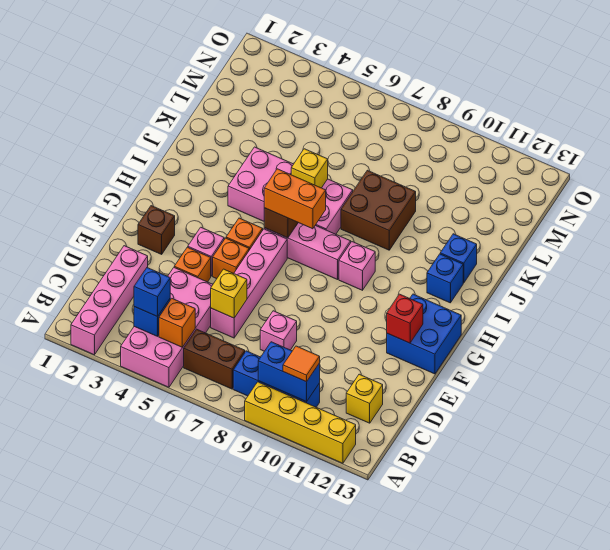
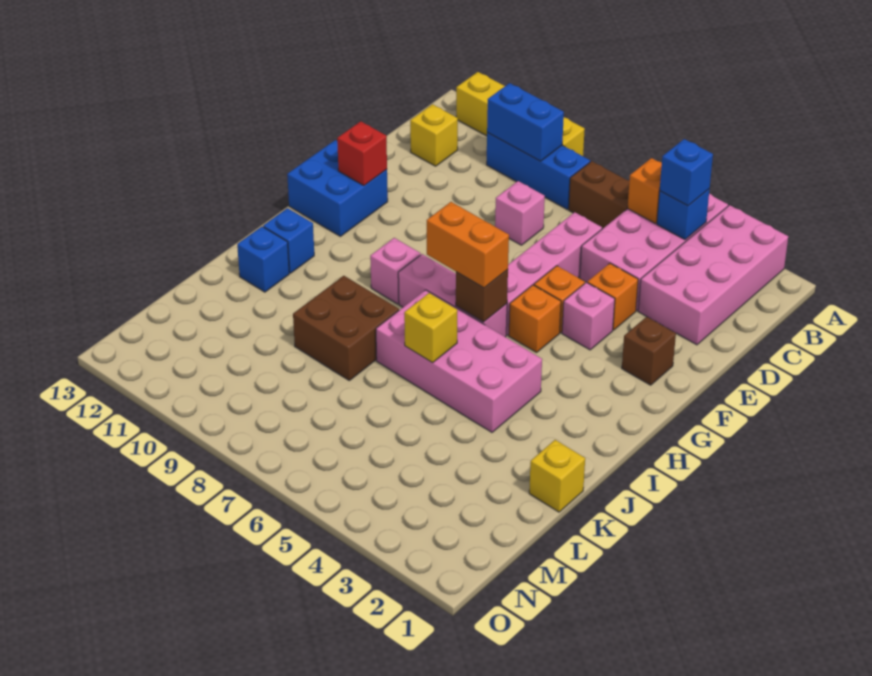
pink brick A2:D2 level 1 -> pink brick A2:D3 level 1
orange tile B10 level 3 -> none
yellow brick D6 level 2 -> yellow brick K1 level 1

